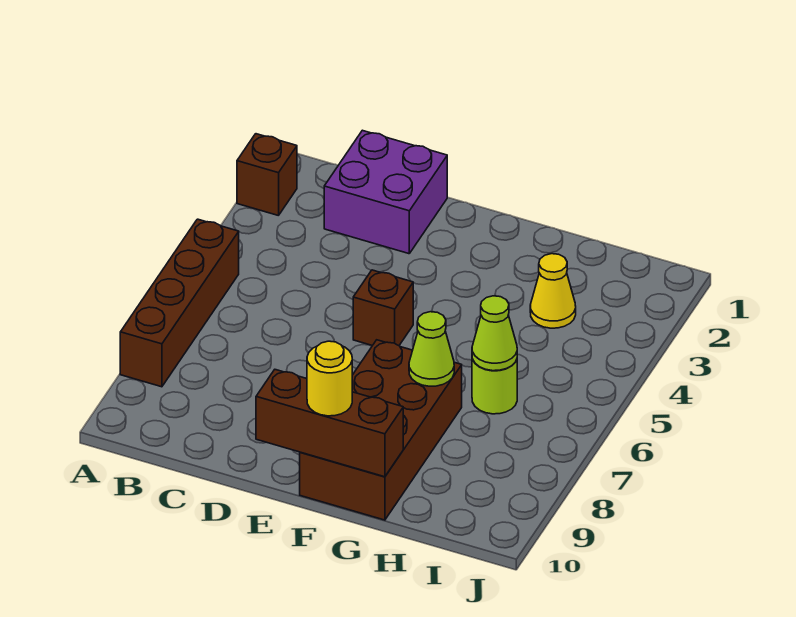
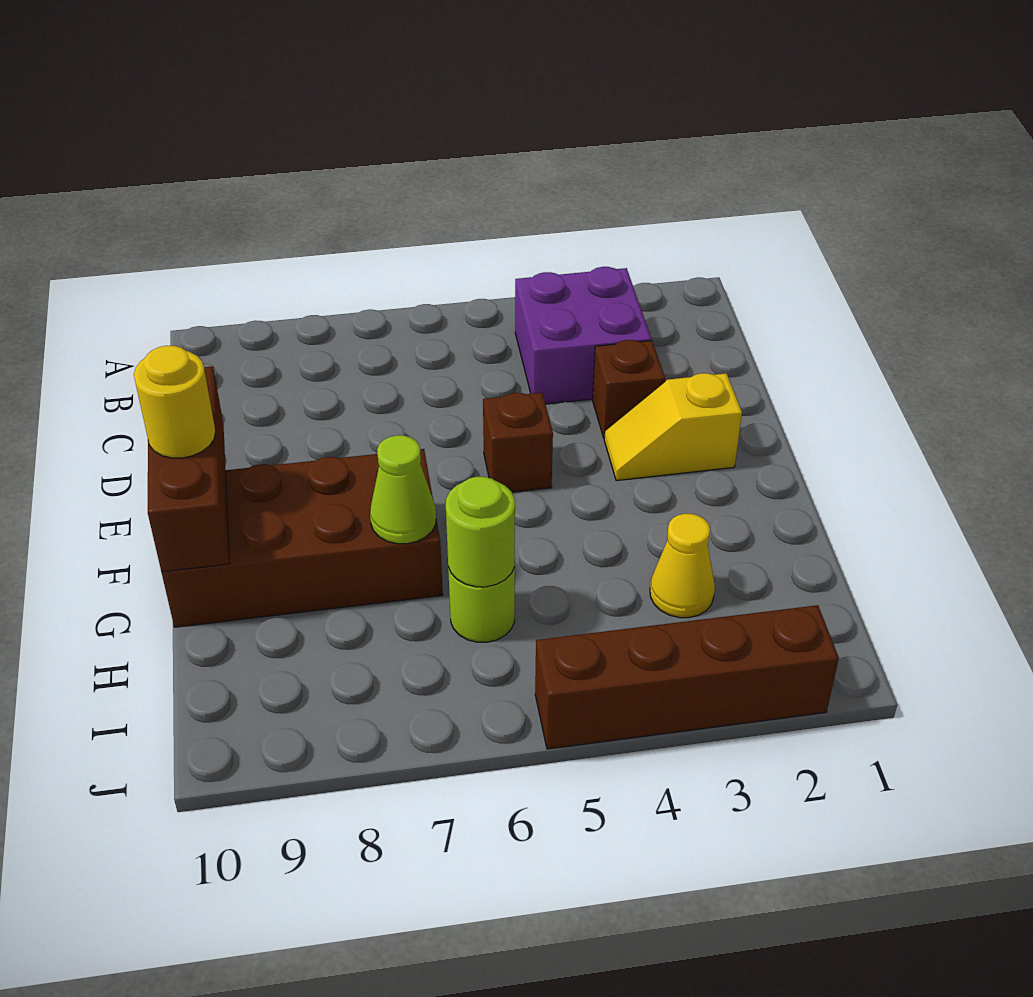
brown brick A2 level 1 -> brown brick D3 level 1
brown brick A5:A8 level 1 -> brown brick J2:J5 level 1
purple brick C1:D2 level 1 -> purple brick B3:C4 level 1
none -> yellow slope E2:E3 level 1 top 2
lime cone H6 level 2 -> lime round brick H6 level 2

